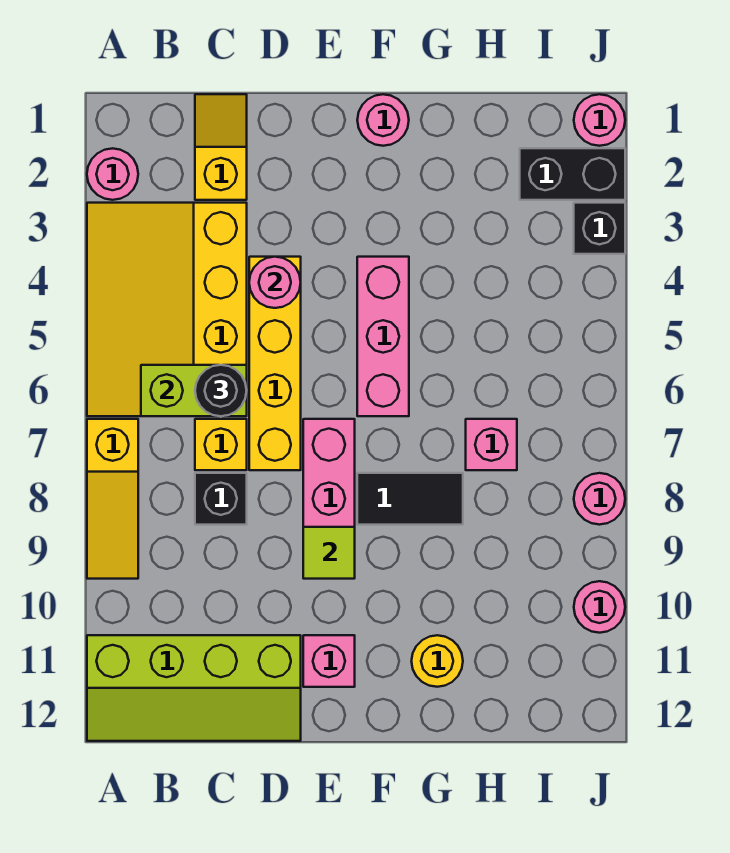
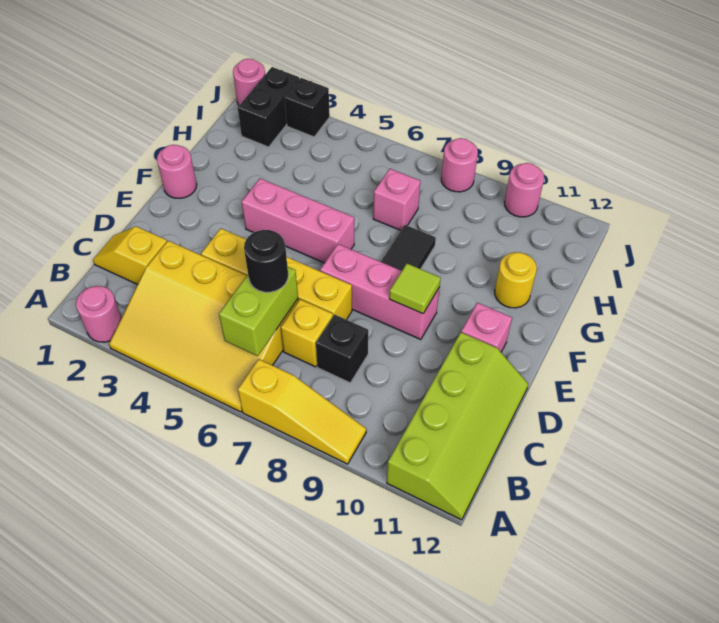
pink round brick D4 level 2 -> none

